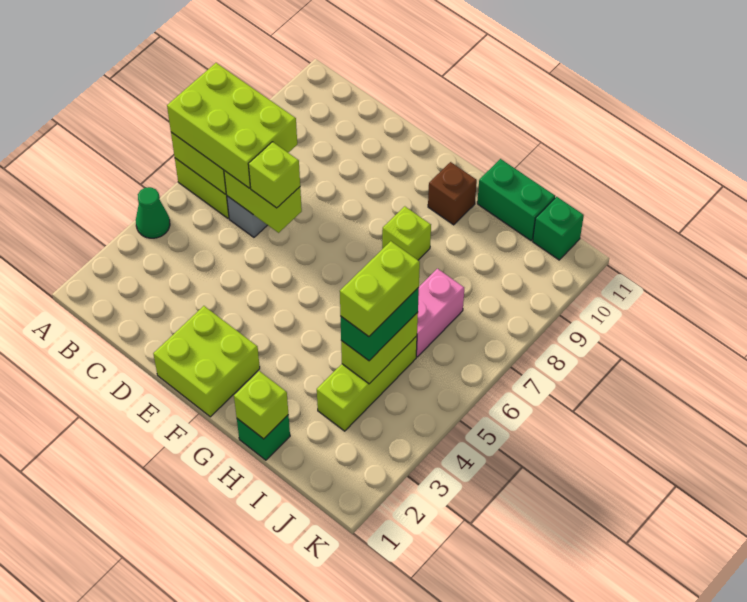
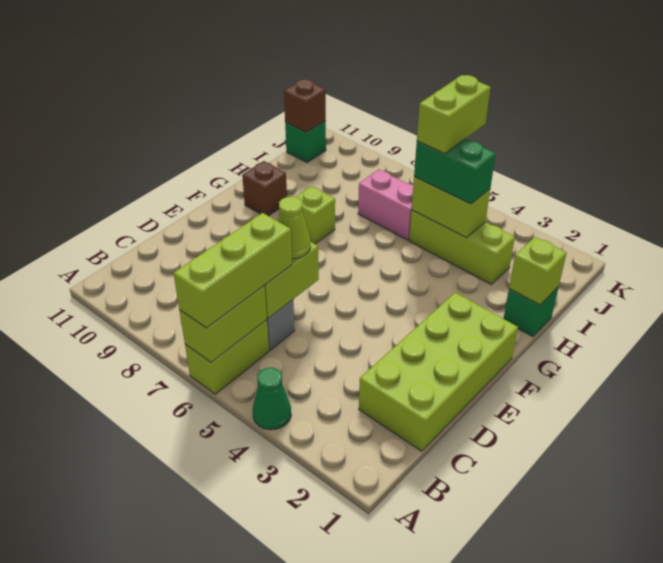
lime brick A6:C7 level 3 -> lime brick A6:C6 level 3
lime brick D6 level 3 -> lime cone D6 level 3
lime brick E1:F2 level 1 -> lime brick C1:F2 level 1
green brick H11:I11 level 1 -> none
lime brick I4:I5 level 4 -> lime brick I5:J5 level 4
none -> brown brick J11 level 2

